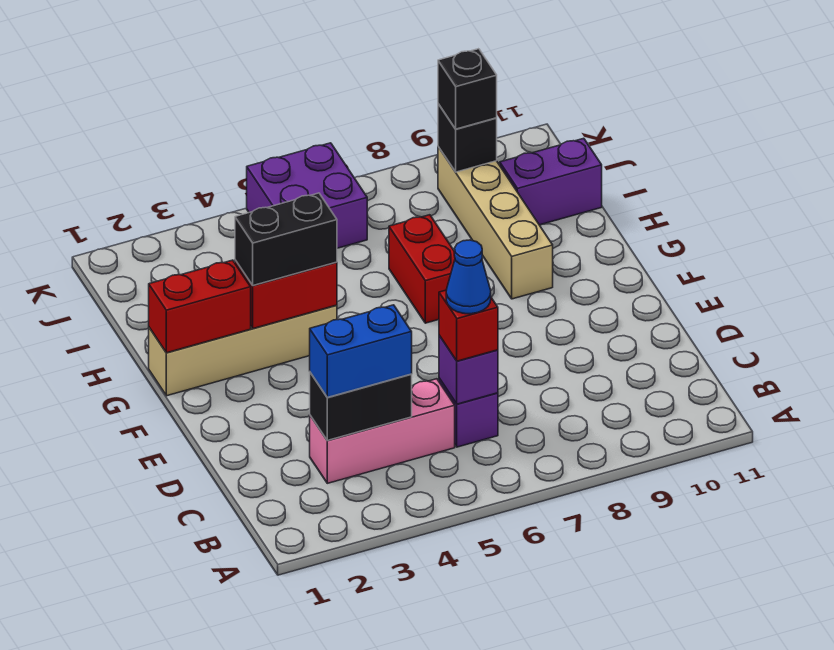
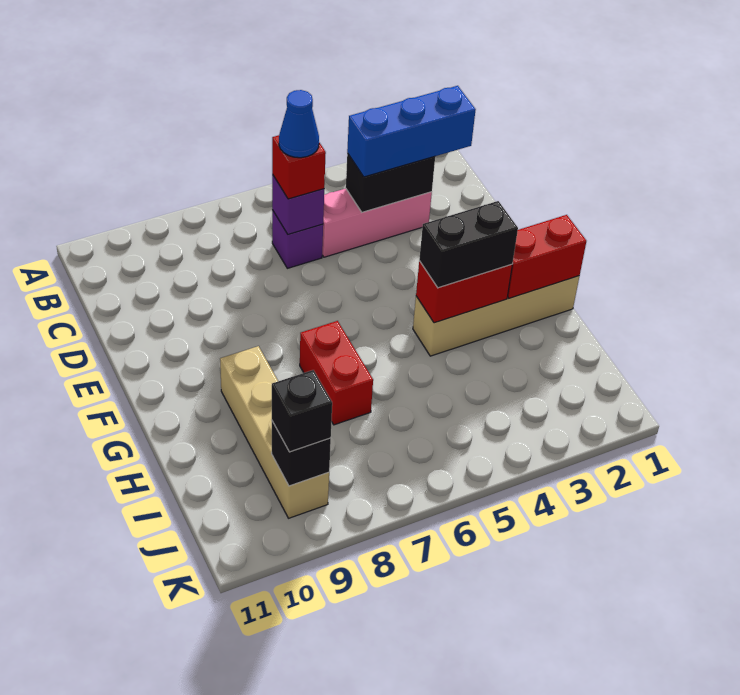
blue brick C3:C4 level 3 -> blue brick C2:C4 level 3
purple brick I10:I11 level 1 -> none
purple brick J5:K6 level 1 -> none

